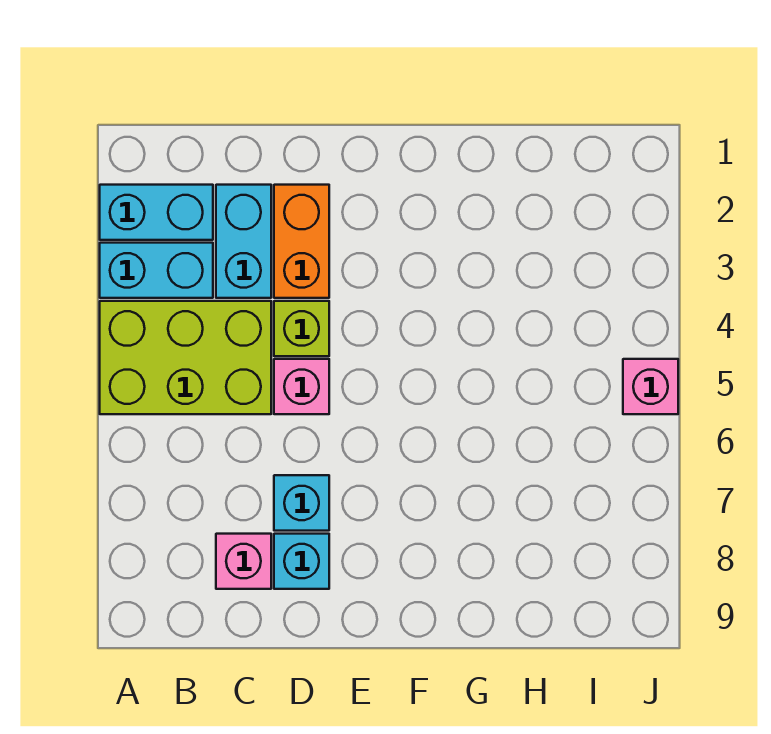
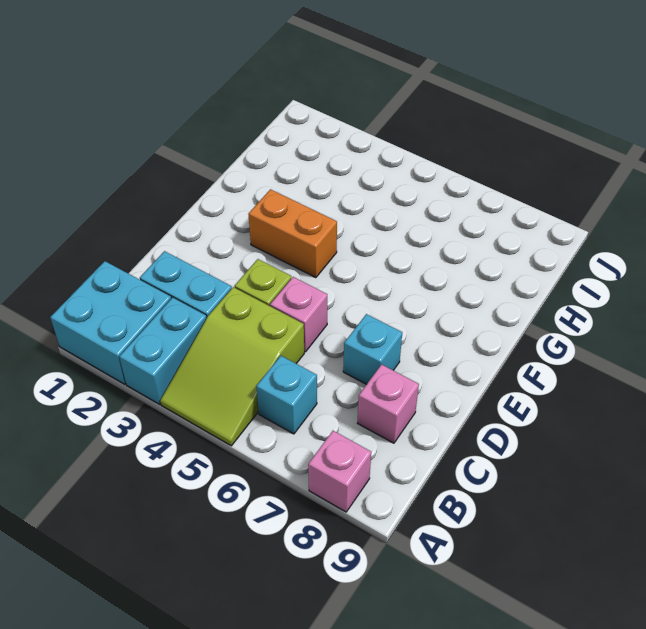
cyan brick A2:B2 level 1 -> cyan brick A1:B2 level 1
lime brick A4:C5 level 1 -> lime slope A4:C5 level 1 top C
orange brick D2:D3 level 1 -> orange brick F3:F4 level 1
cyan brick D8 level 1 -> cyan brick B6 level 1
pink brick J5 level 1 -> pink brick A8 level 1

